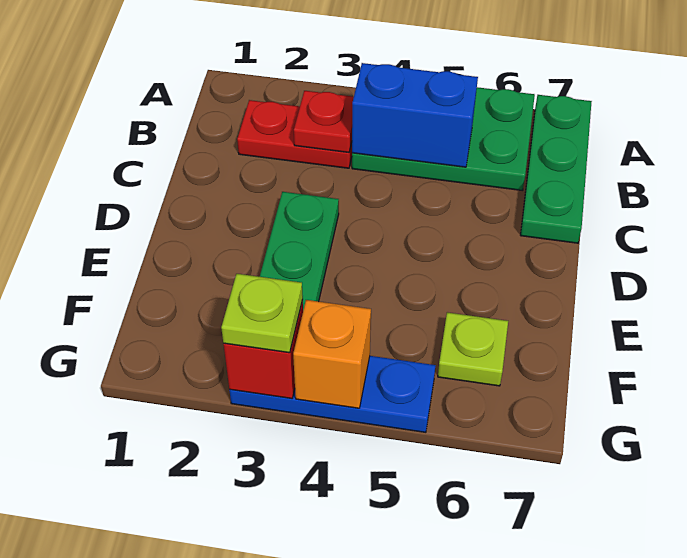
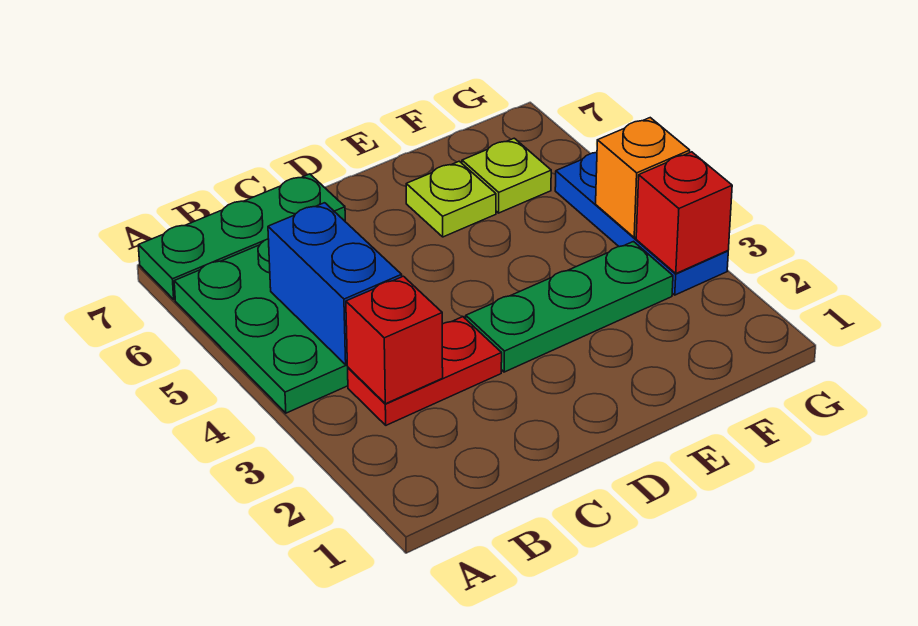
red plate B2:B3 level 1 -> red plate B3:C3 level 1
red plate B3 level 2 -> red brick B3 level 2
lime plate G3 level 3 -> lime plate E6 level 1

